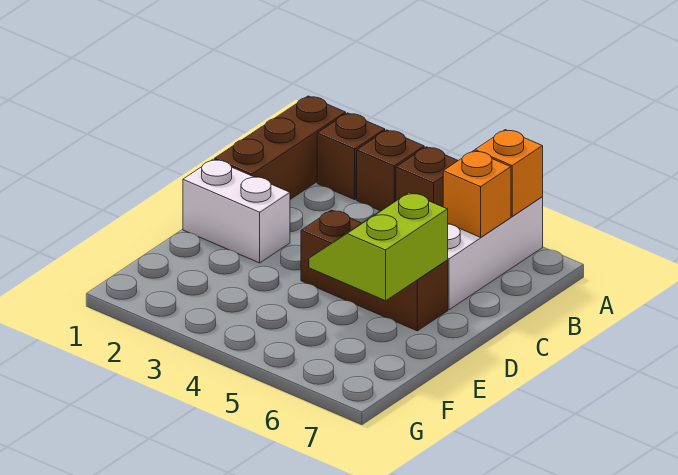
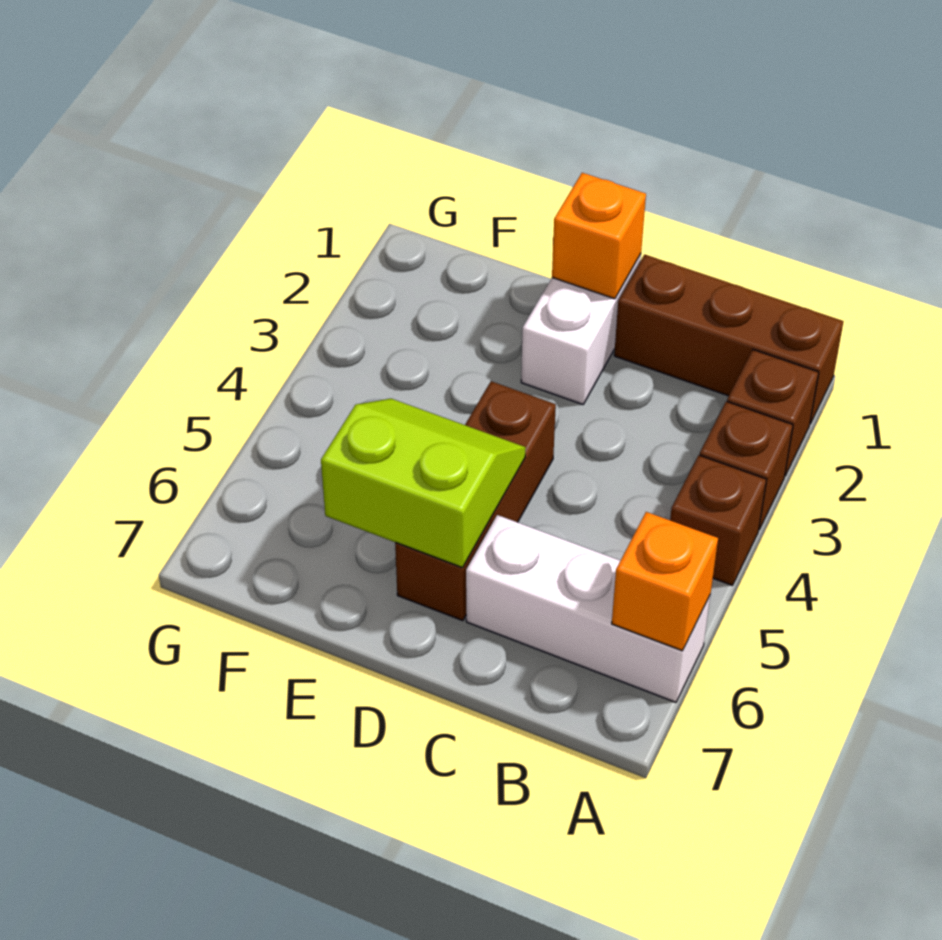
orange brick B6 level 2 -> orange brick D1 level 2

